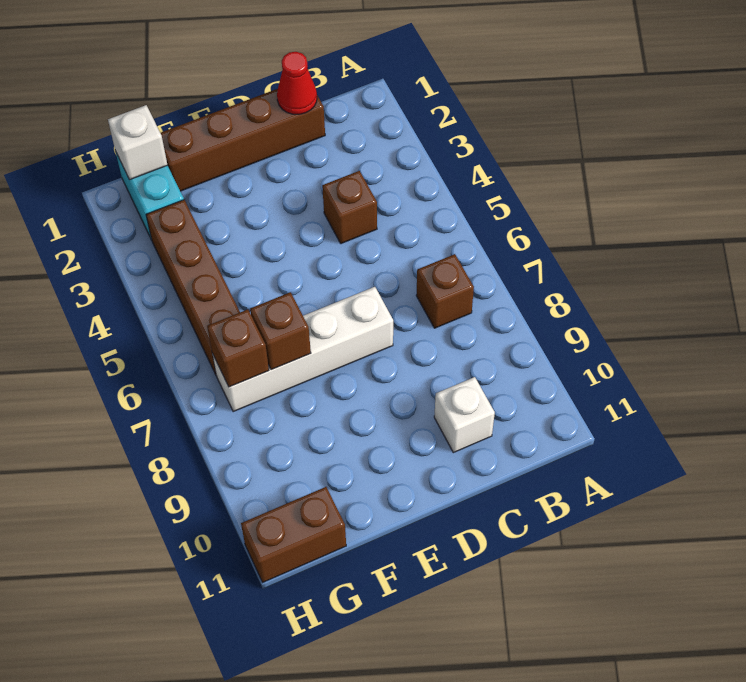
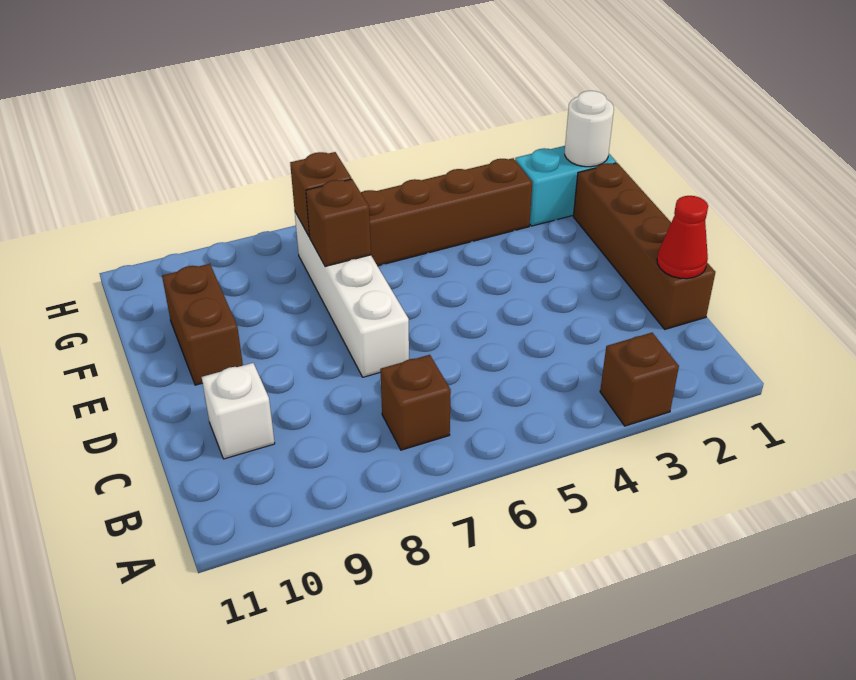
brown brick C4 level 1 -> brown brick A3 level 1
white brick G1 level 2 -> white round brick G1 level 2
brown brick G11:H11 level 1 -> brown brick E10:F10 level 1

